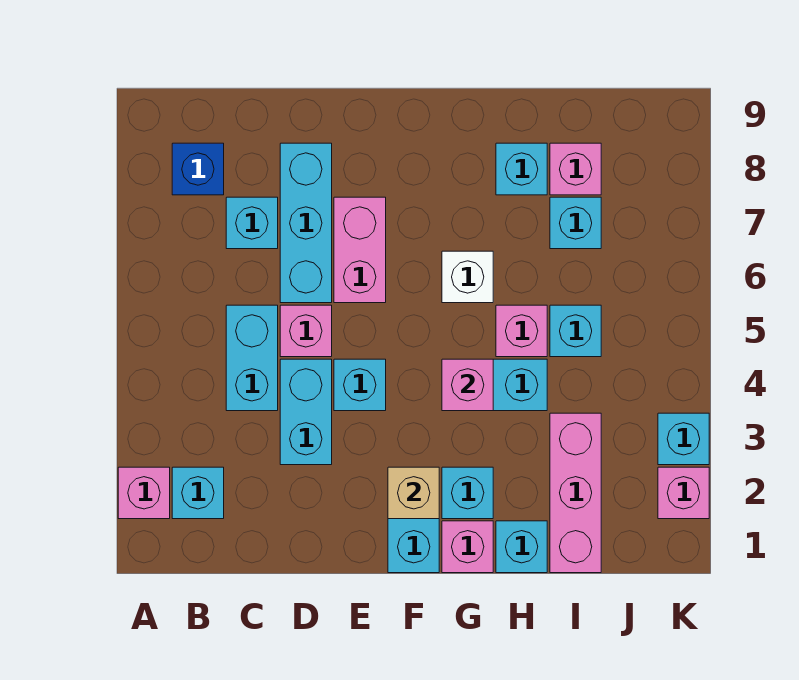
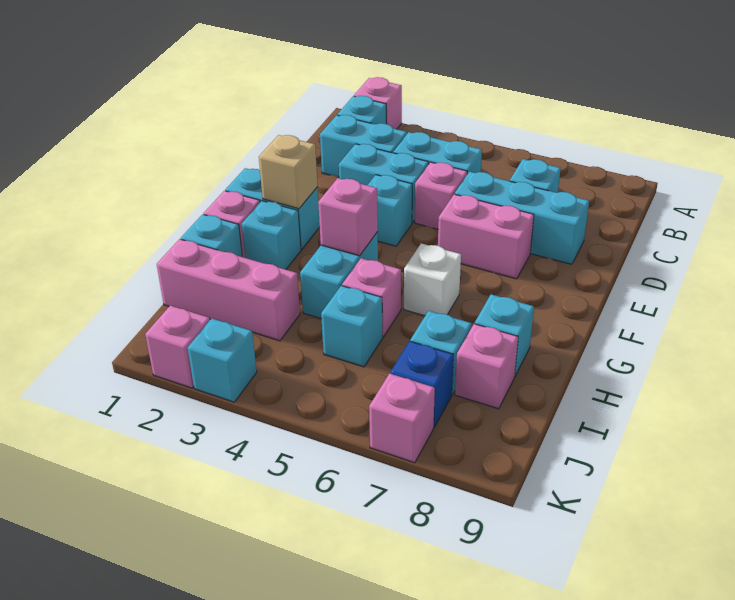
blue brick B8 level 1 -> blue brick J7 level 1
none -> cyan brick C2:C3 level 1
none -> pink brick K7 level 1

